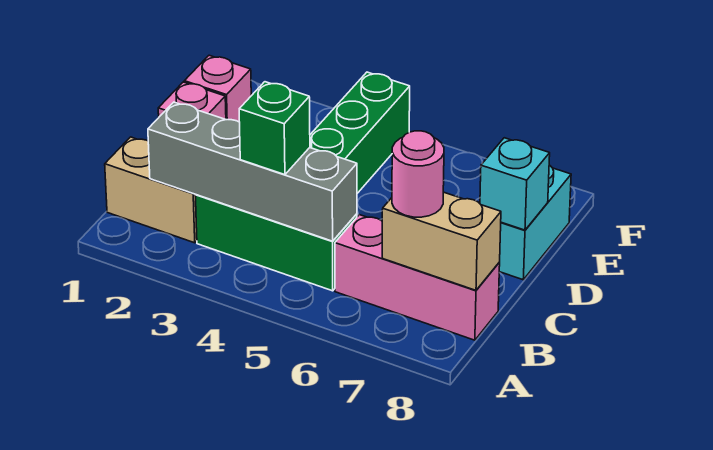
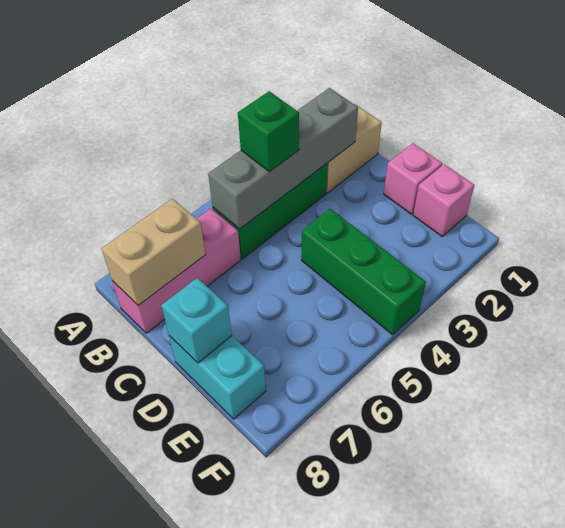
pink round brick B7 level 3 -> none

